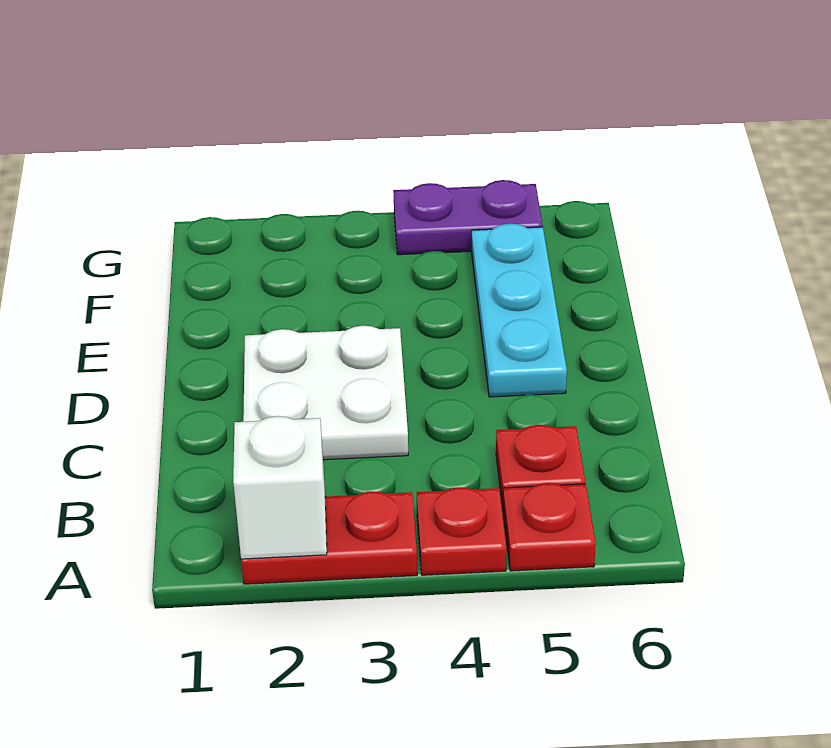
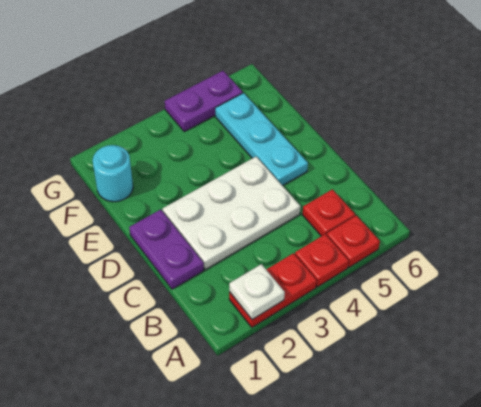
white brick A2 level 2 -> white plate A2 level 2
none -> purple plate C1:D1 level 1
white plate C2:D3 level 1 -> white plate C2:D4 level 1
none -> cyan round brick F1 level 1

